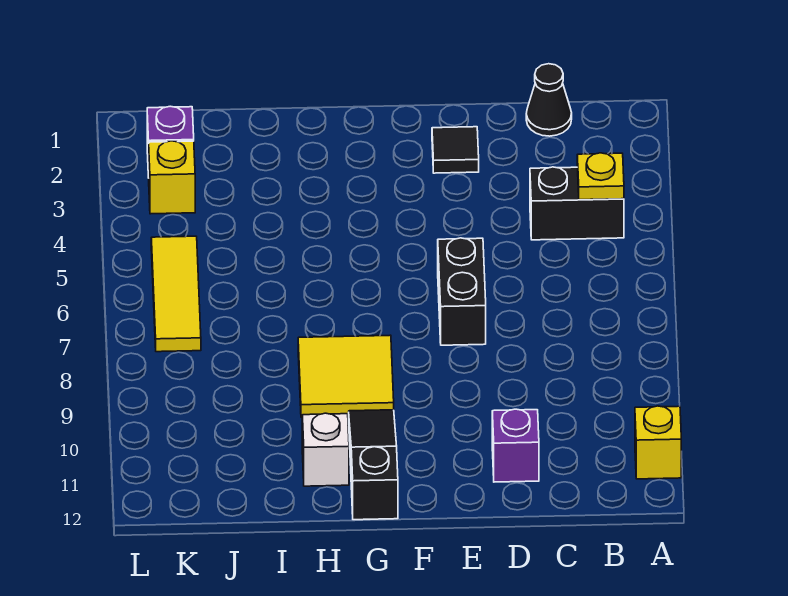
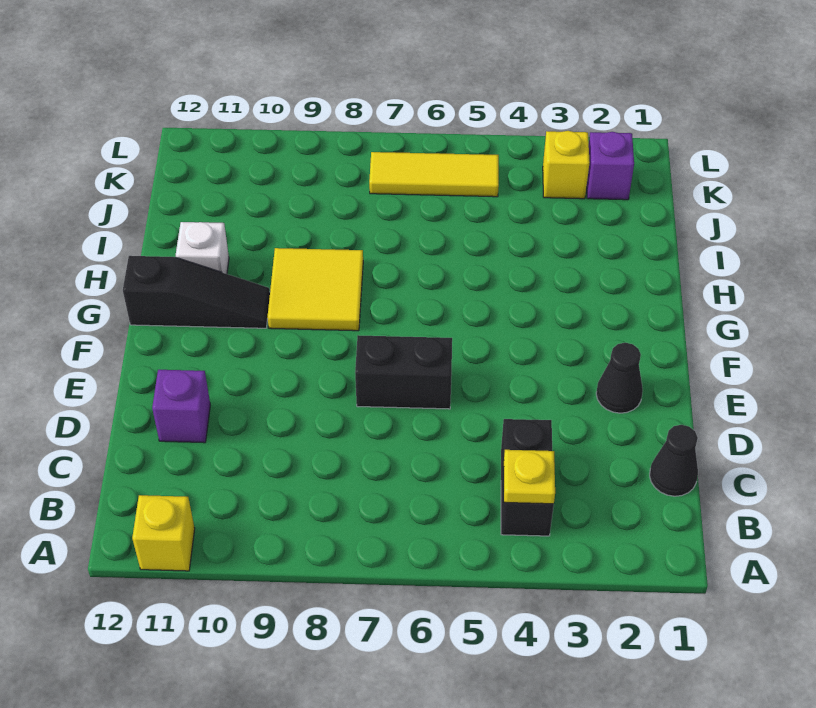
black tile E2 level 1 -> black cone E2 level 1

